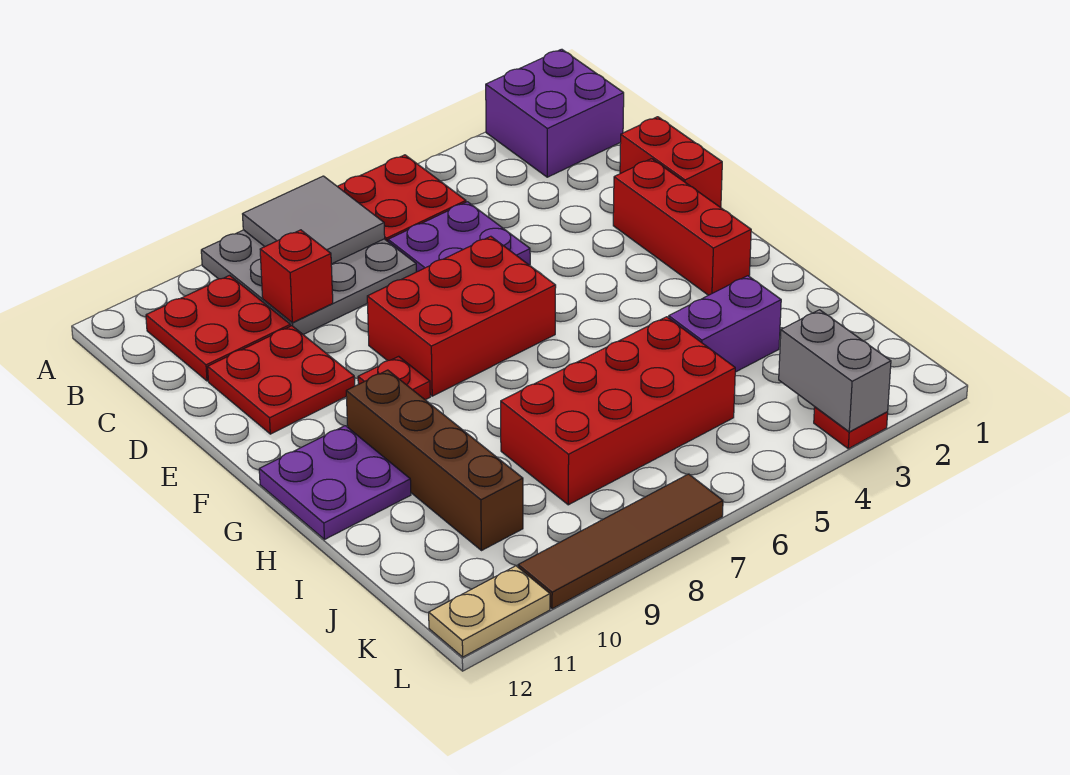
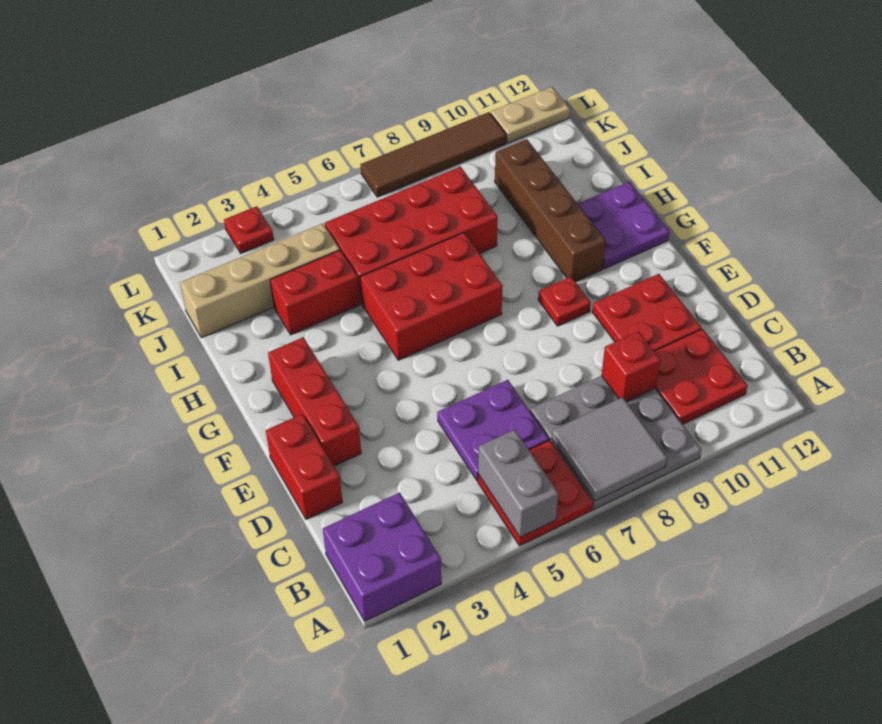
red brick E6:F8 level 1 -> red brick G5:H7 level 1
purple brick I3:I4 level 1 -> red brick I3:I4 level 1
none -> tan brick J1:J4 level 1
grey brick K3:L3 level 2 -> grey brick A5:B5 level 2

